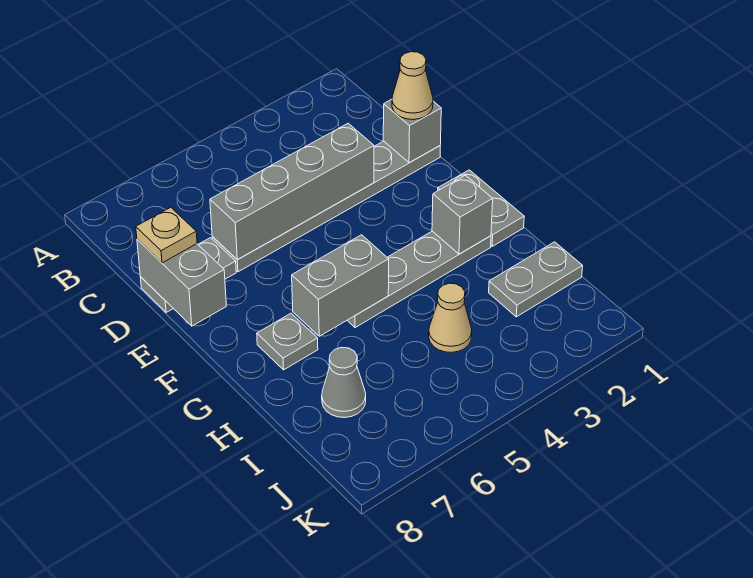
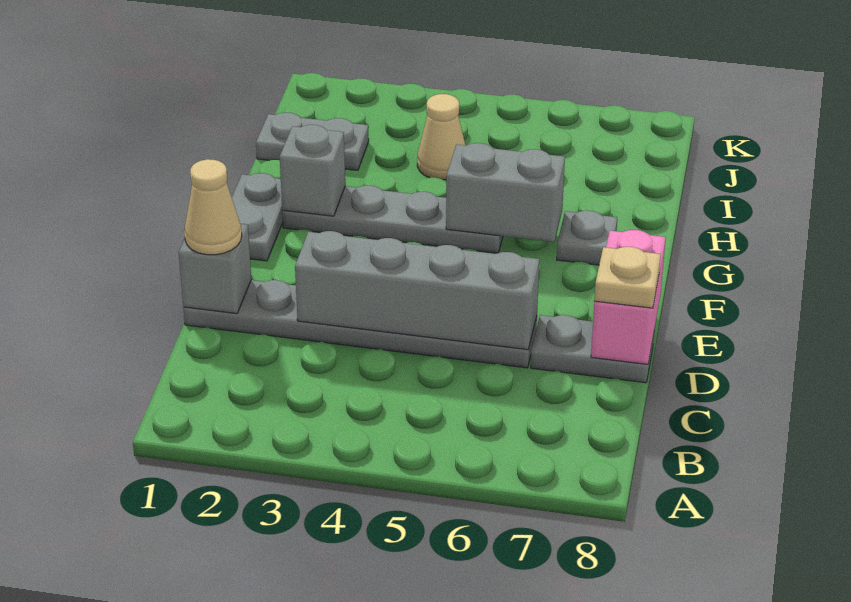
grey brick D8:E8 level 2 -> pink brick D8:E8 level 2
grey cone I7 level 1 -> none

